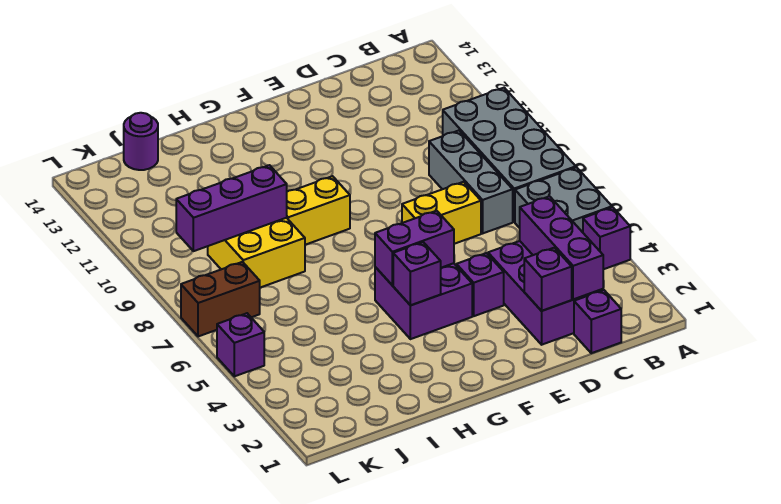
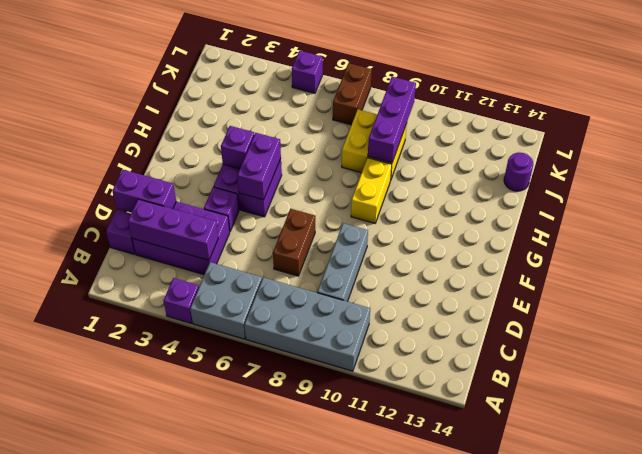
grey brick C7:C9 level 1 -> grey brick C9:E9 level 1
purple brick D2 level 2 -> purple brick D1:D2 level 2
yellow brick D7:E7 level 1 -> brown brick D7:E7 level 1

